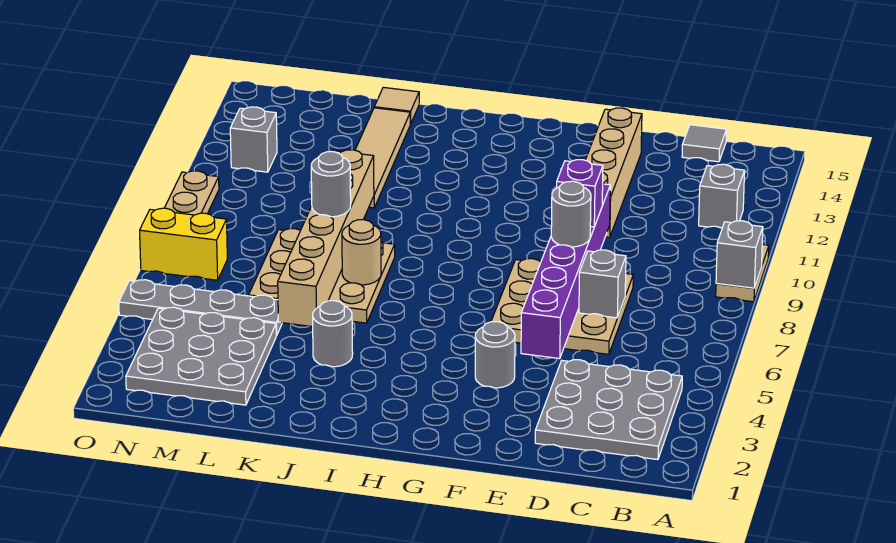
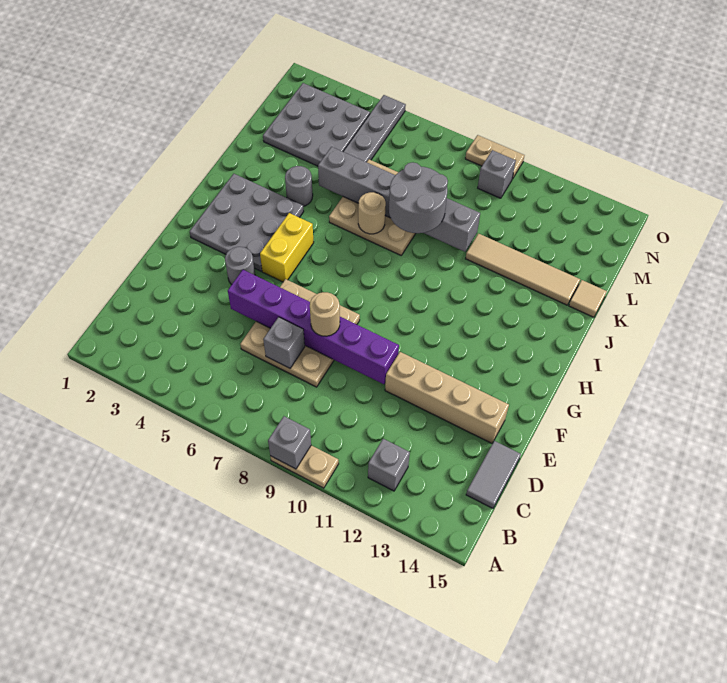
grey plate B2:D4 level 1 -> grey plate G2:I4 level 1
grey tile C15 level 1 -> grey tile C15:D15 level 1
grey round brick E8 level 3 -> tan round brick E8 level 3
purple brick E9 level 3 -> none
tan brick K5:K10 level 2 -> grey brick K5:K10 level 2
grey round brick K8 level 3 -> grey round brick J8:K9 level 3
yellow brick N7:O7 level 1 -> yellow brick G5:H5 level 1
grey brick N12 level 1 -> grey brick N10 level 1

